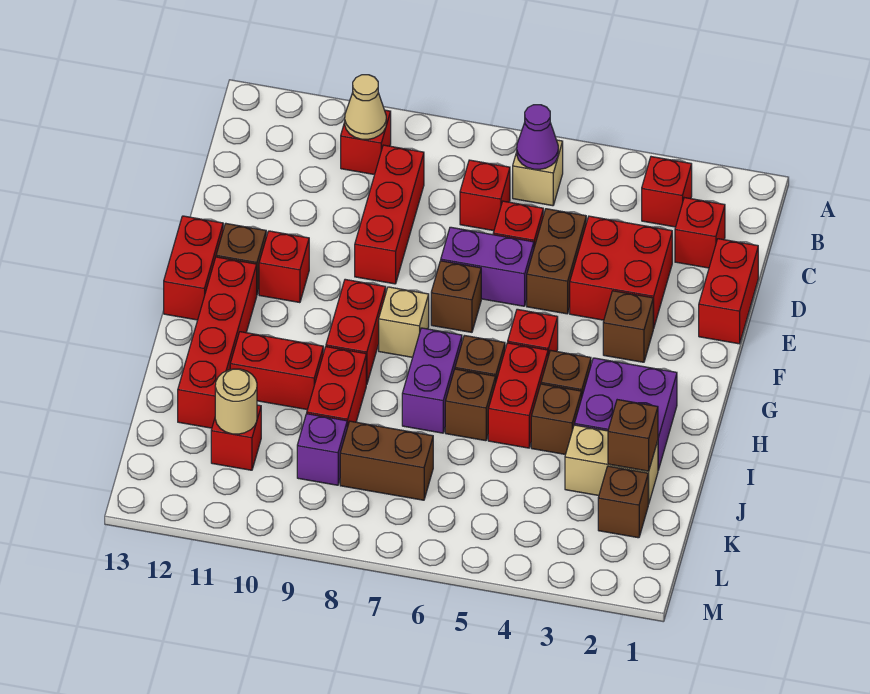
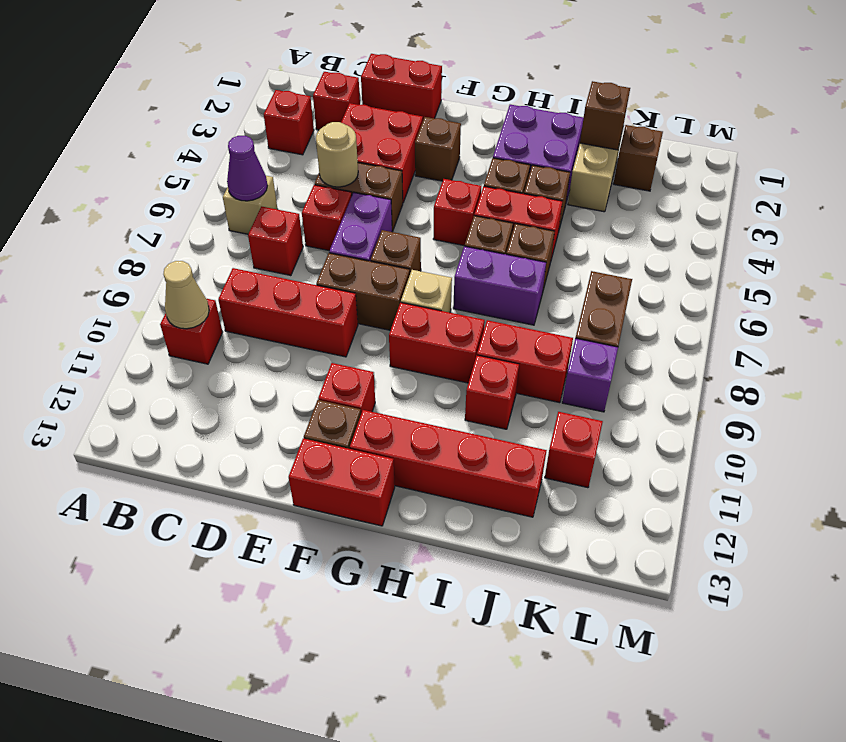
none -> brown brick E8:F8 level 1
red brick I10:I11 level 1 -> red brick I10 level 1
tan round brick K11 level 2 -> tan round brick D5 level 2

